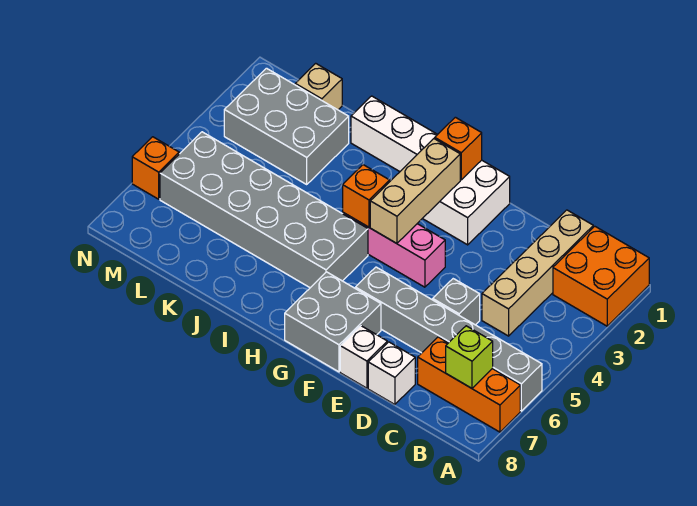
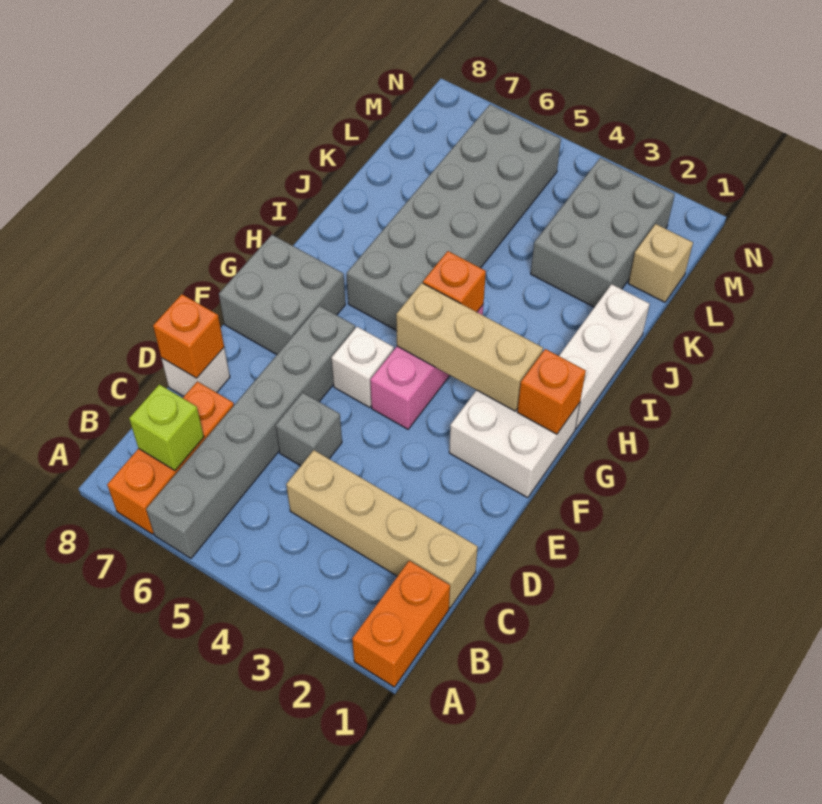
orange brick A1:B2 level 1 -> orange brick A1:B1 level 1
white brick E8 level 1 -> white brick F5 level 1
orange brick N6 level 1 -> orange brick D8 level 2

